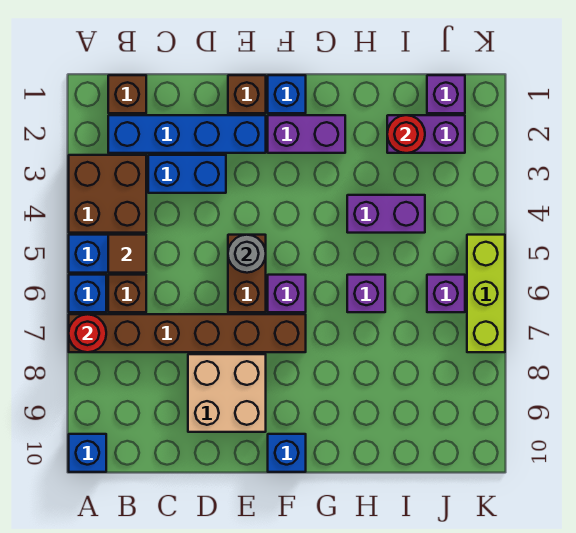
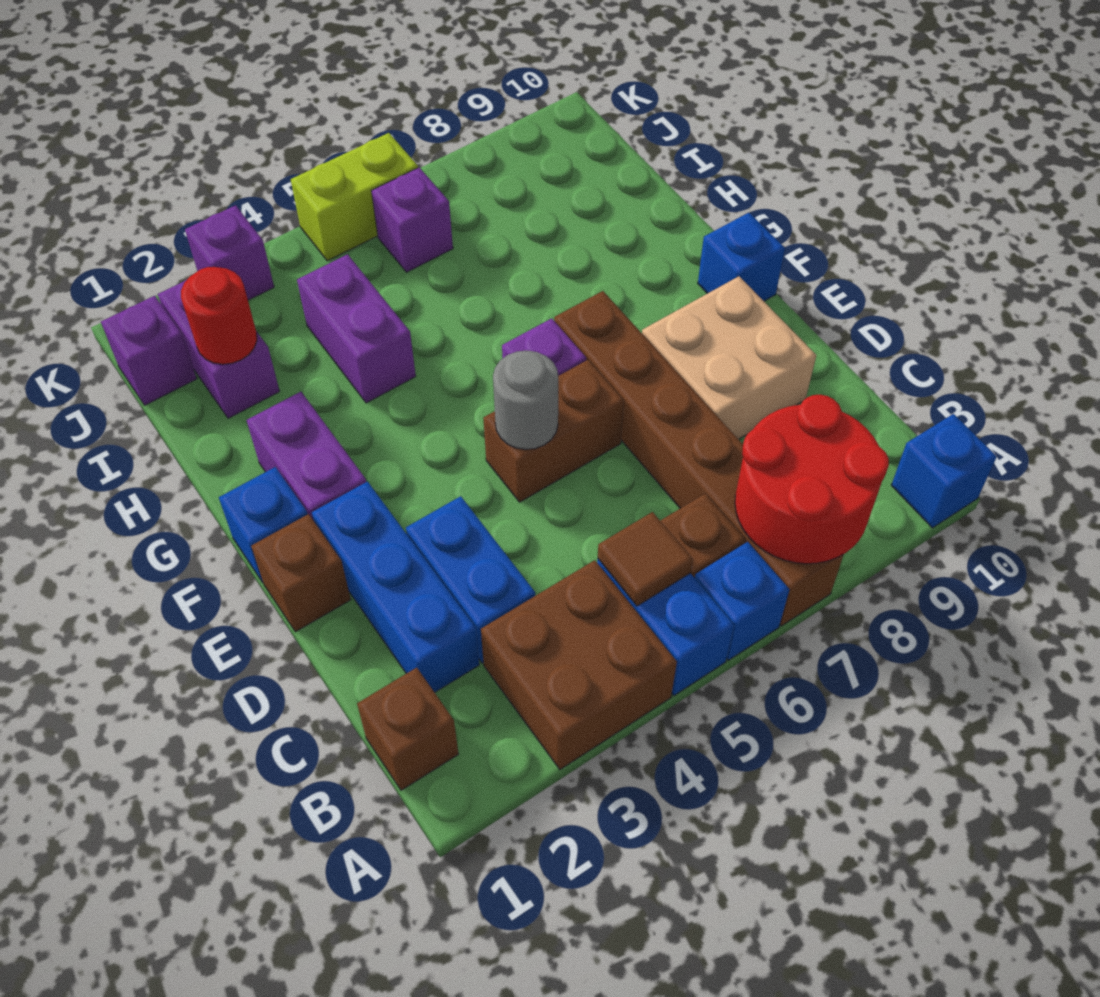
red round brick A7 level 2 -> red round brick A7:B8 level 2
blue brick B2:E2 level 1 -> blue brick C2:E2 level 1
purple brick H6 level 1 -> purple brick K3 level 1
lime brick K5:K7 level 1 -> lime brick K5:K6 level 1

